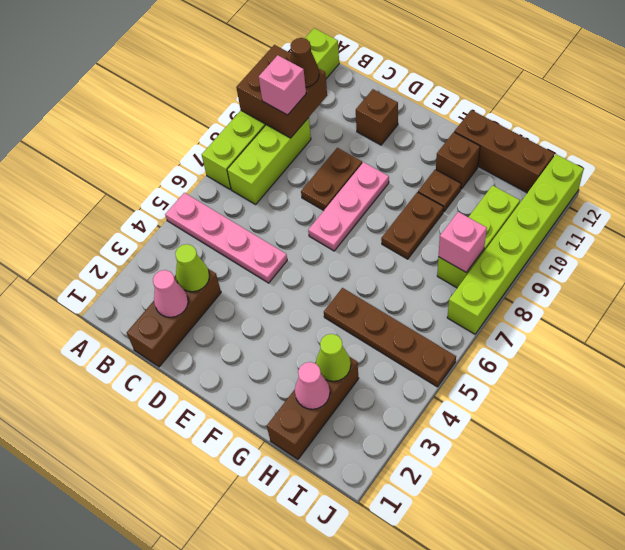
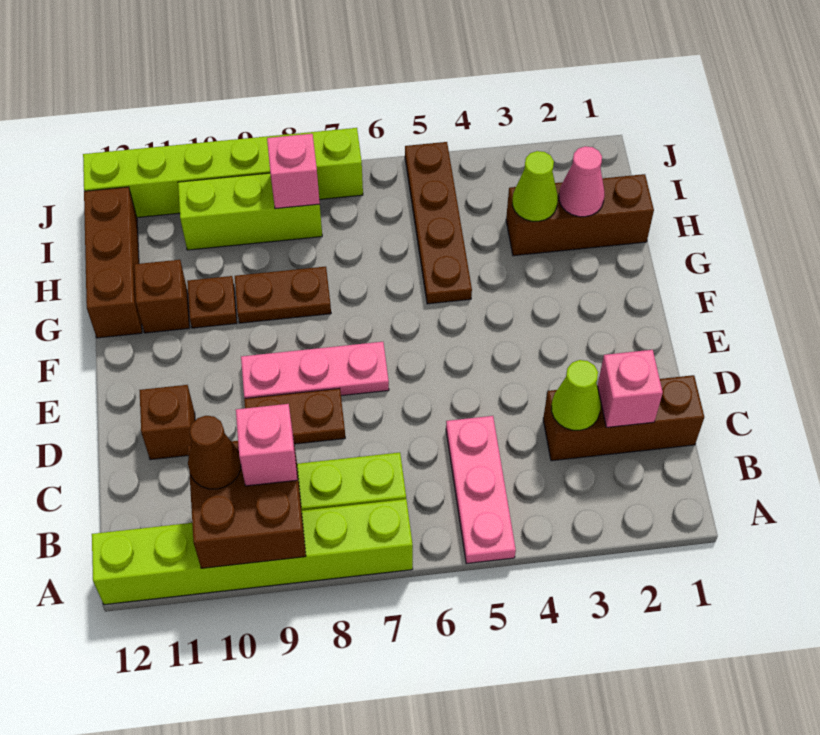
pink plate A5:D5 level 1 -> pink plate A5:C5 level 1
pink cone C2 level 2 -> pink brick C2 level 2

